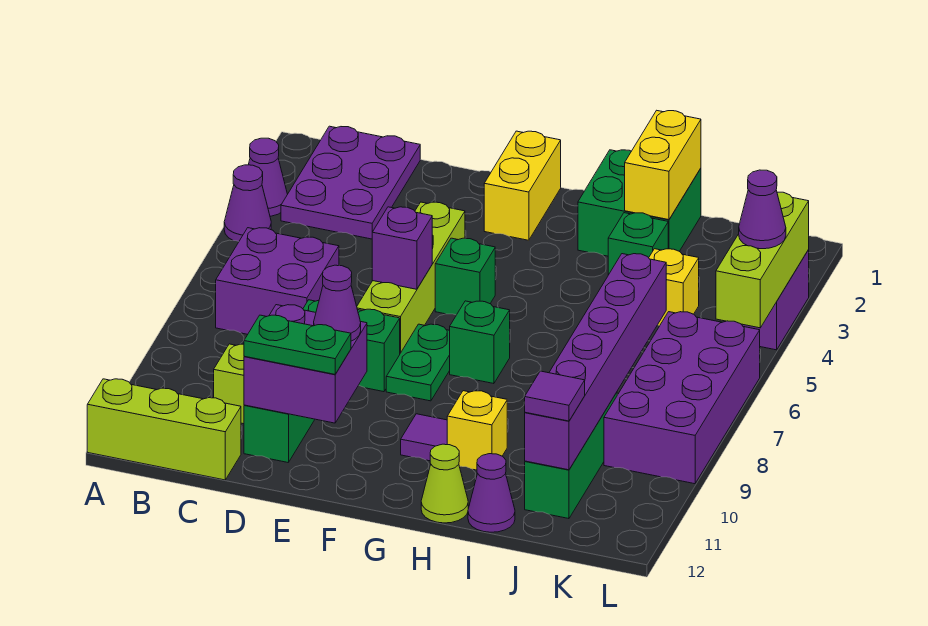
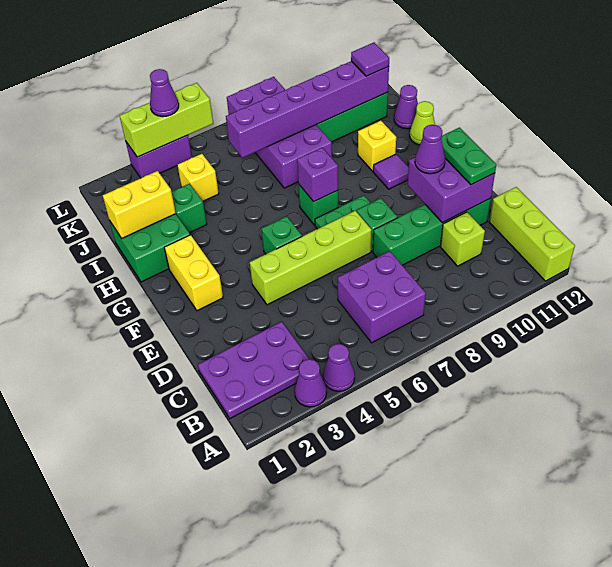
purple brick E6 level 2 -> purple brick G7 level 2
yellow brick F1:F2 level 1 -> yellow brick F2:G2 level 1
purple brick K6:L9 level 1 -> purple brick I7:L8 level 1

